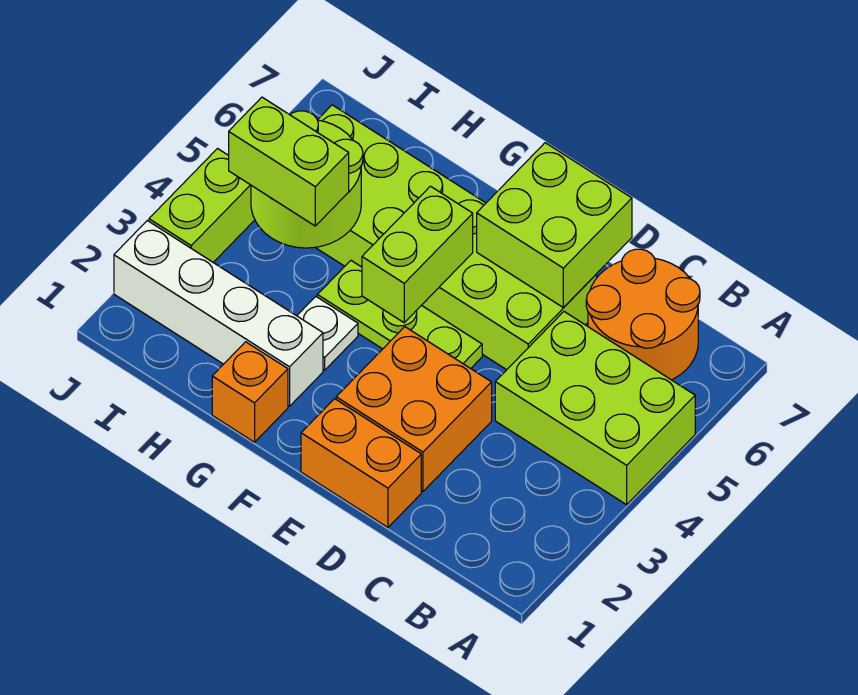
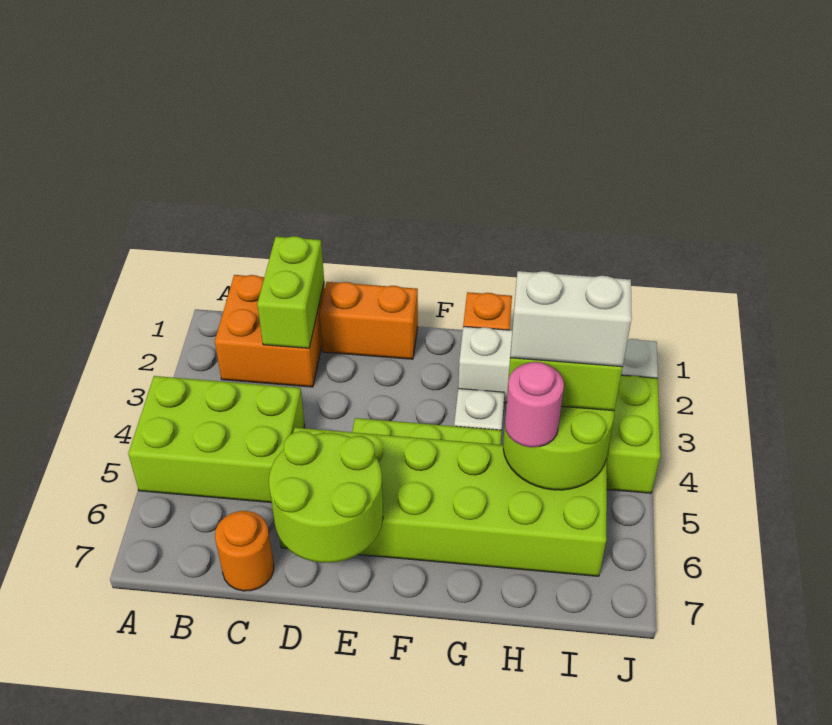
orange round brick B6:C7 level 1 -> orange round brick C7 level 1
orange brick D2:E3 level 1 -> orange brick B1:C2 level 1
lime brick D6:E7 level 2 -> lime round brick D6:E7 level 2
lime brick F4:F5 level 2 -> lime brick C1:C2 level 2
none -> white brick H4:I4 level 4
none -> pink round brick H5 level 3

